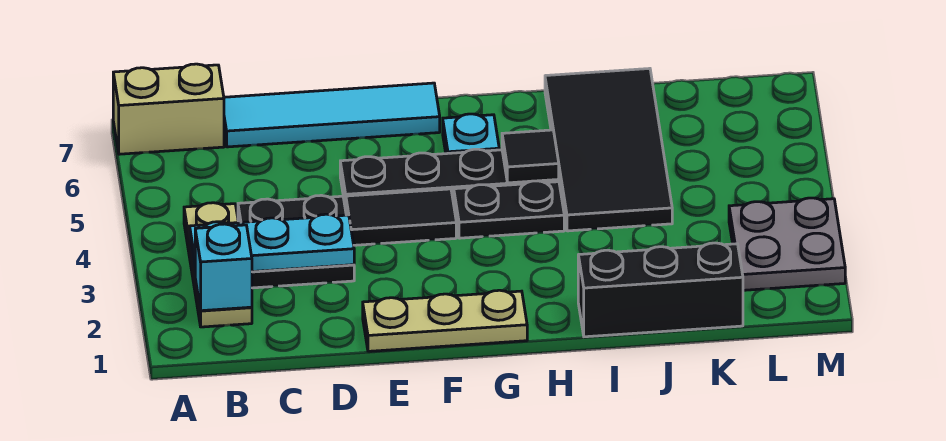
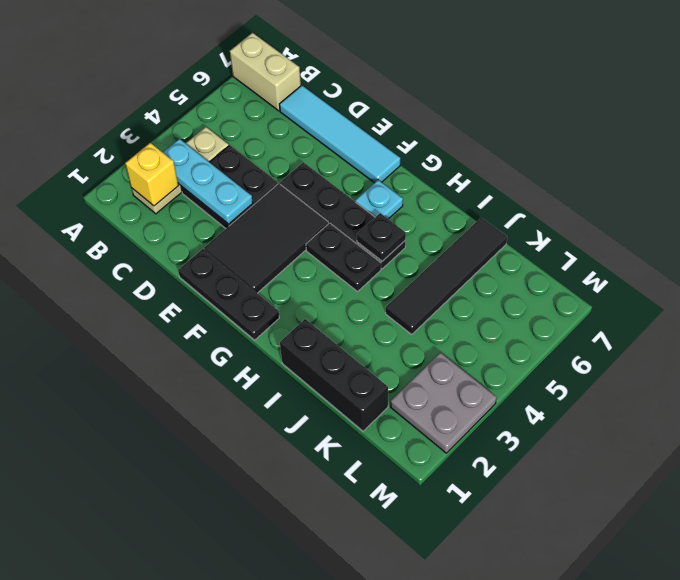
cyan brick B2 level 2 -> yellow brick B2 level 2
tan plate E1:G1 level 1 -> black plate E1:G1 level 1
black tile E4:F4 level 1 -> black tile E2:F4 level 1
black tile H5 level 2 -> black plate H5 level 2
black tile I4:J7 level 1 -> black tile J4:J7 level 1

